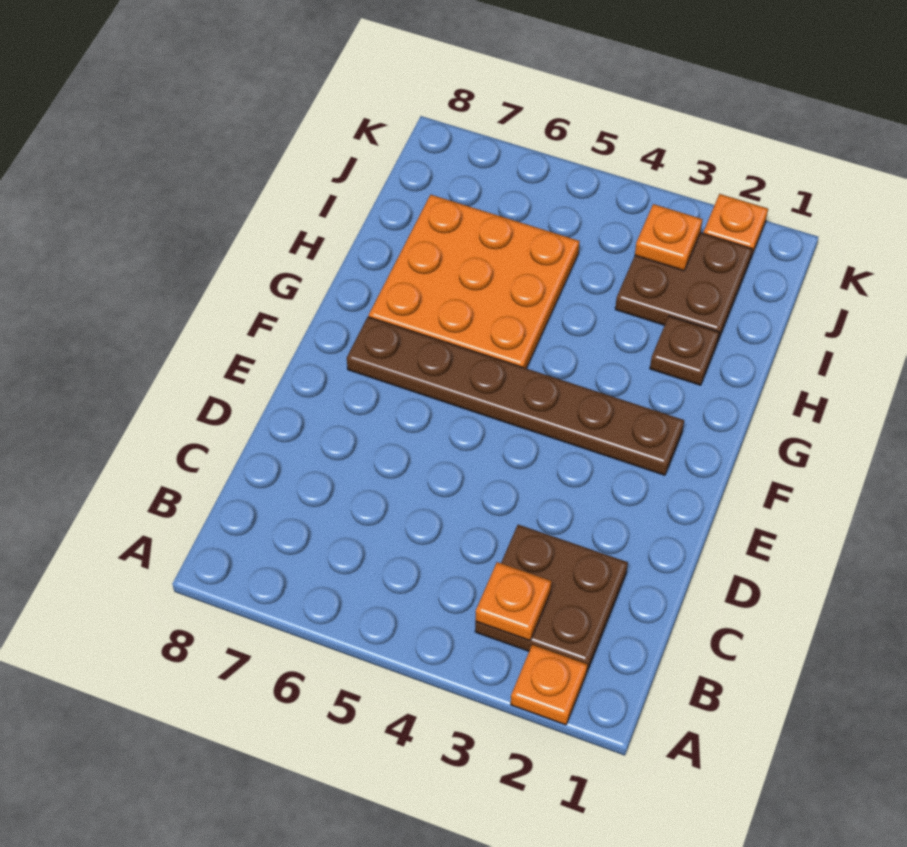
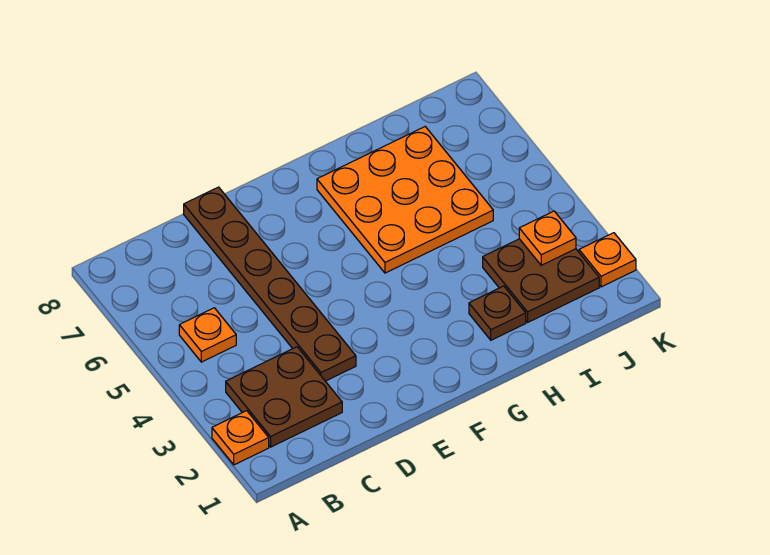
orange plate B3 level 2 -> orange plate B5 level 1
brown plate F2:F7 level 1 -> brown plate D3:D8 level 1

